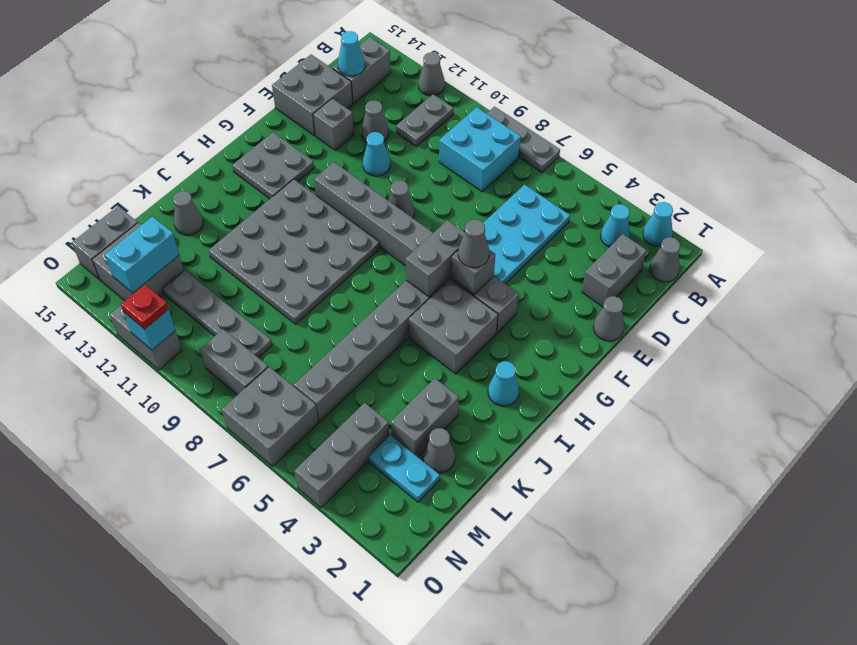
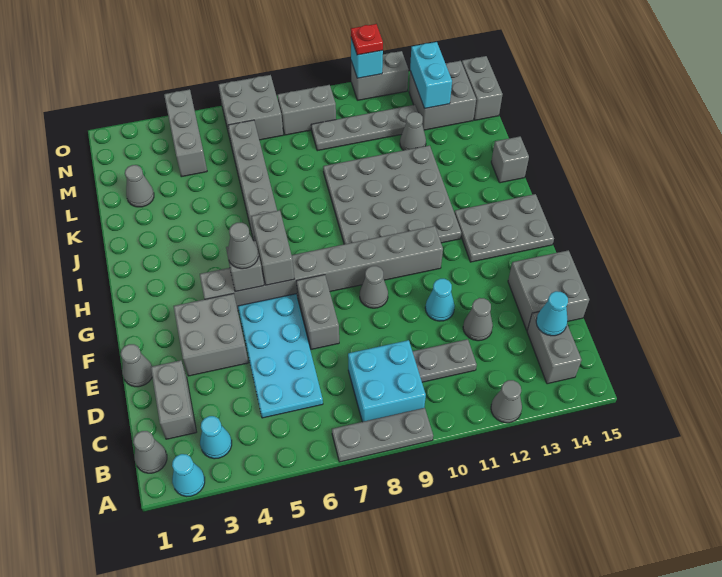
grey plate B11:C11 level 1 -> grey plate C10:C11 level 1
grey brick E13 level 1 -> grey brick J15 level 1
grey plate G13:H14 level 1 -> grey plate G13:H15 level 1
grey brick H4:I5 level 1 -> grey brick E3:F4 level 1
cyan cone I2 level 1 -> none
grey brick K3:L3 level 1 -> grey brick E7:F7 level 1
grey cone K14 level 1 -> grey cone L12 level 1
cyan plate M2:M3 level 1 -> none

